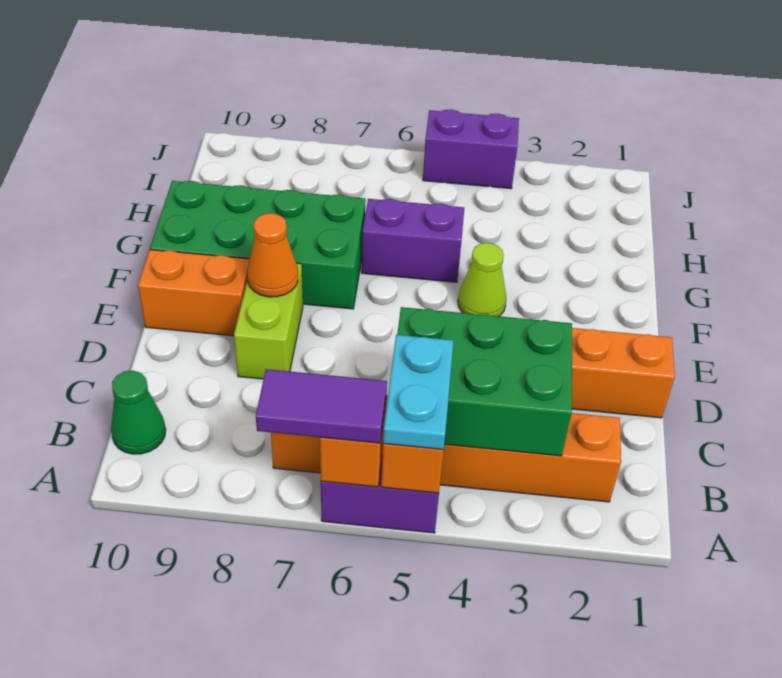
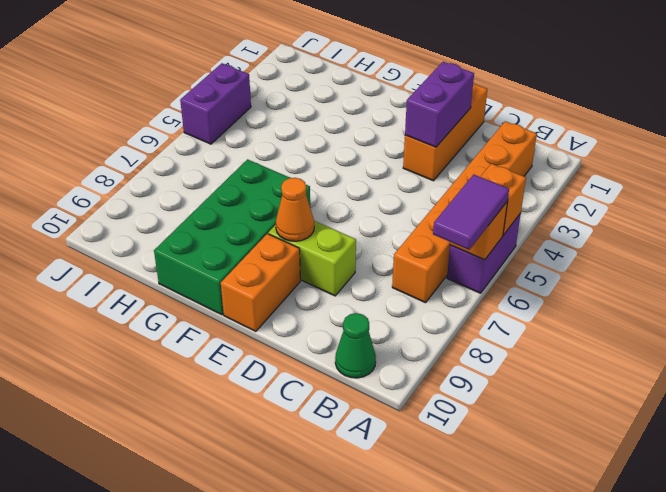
cyan plate A5:B5 level 3 -> none
green brick B3:C5 level 2 -> none
lime cone F4 level 1 -> none
purple brick G5:G6 level 1 -> purple brick D2:D3 level 2

